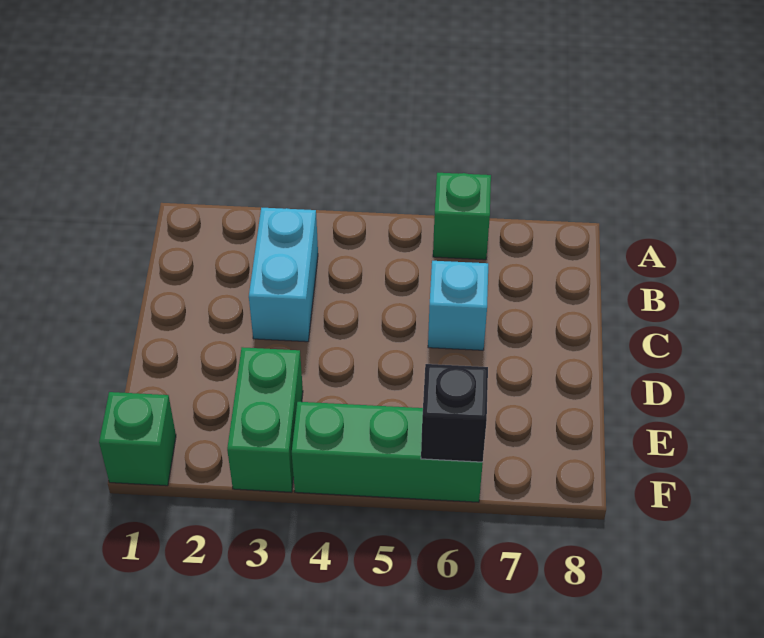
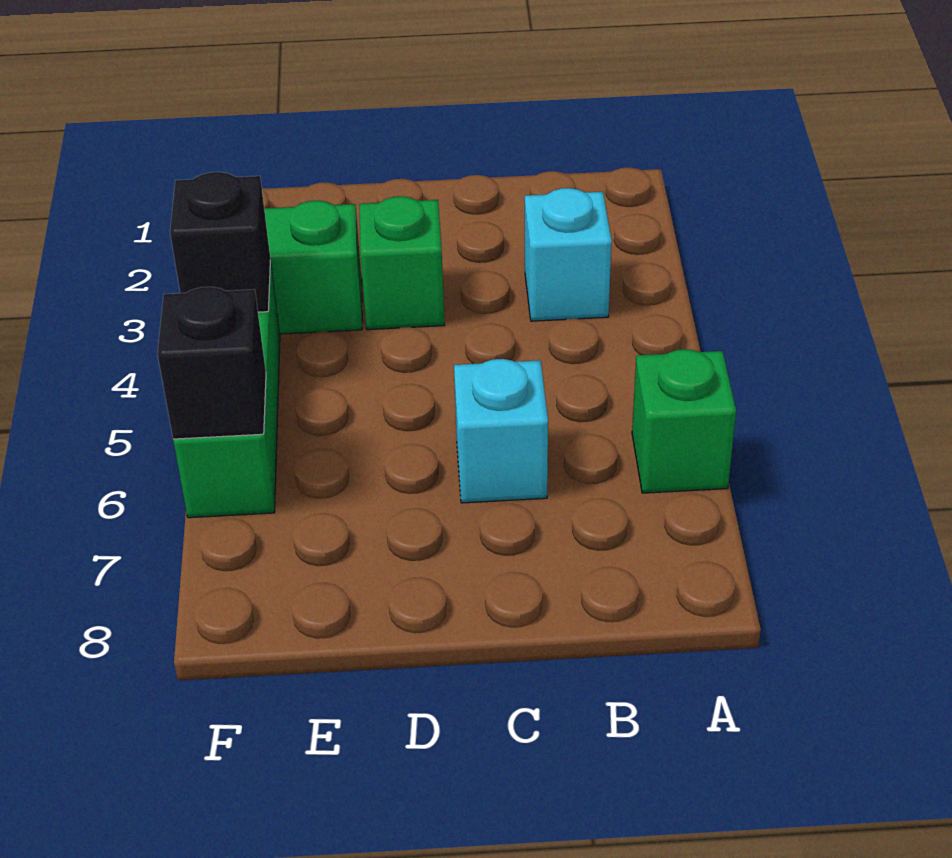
cyan brick B3:C3 level 1 -> cyan brick B3 level 1
green brick F1 level 1 -> green brick D3 level 1
none -> black brick F4 level 2

